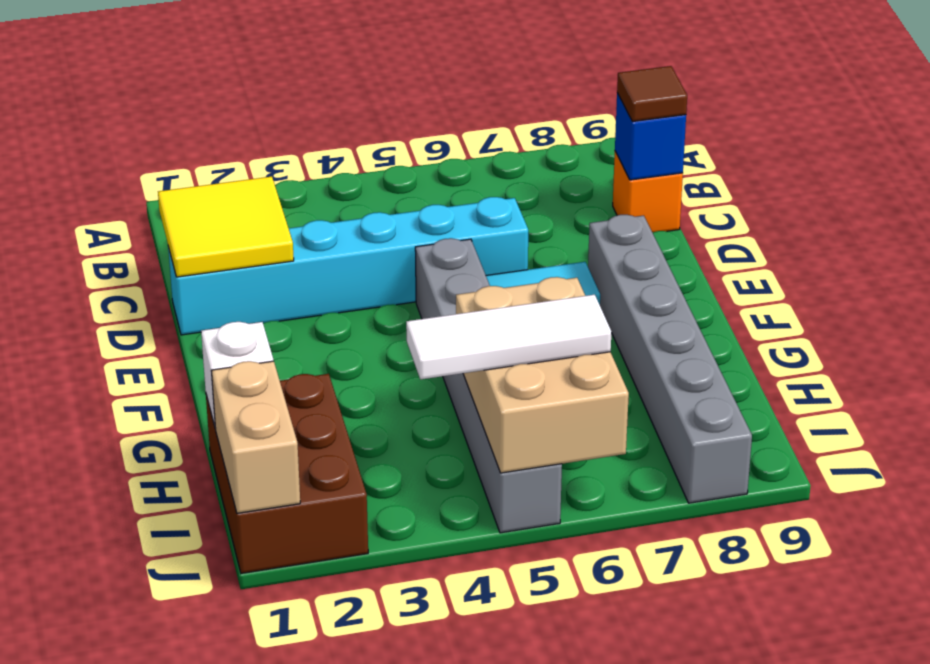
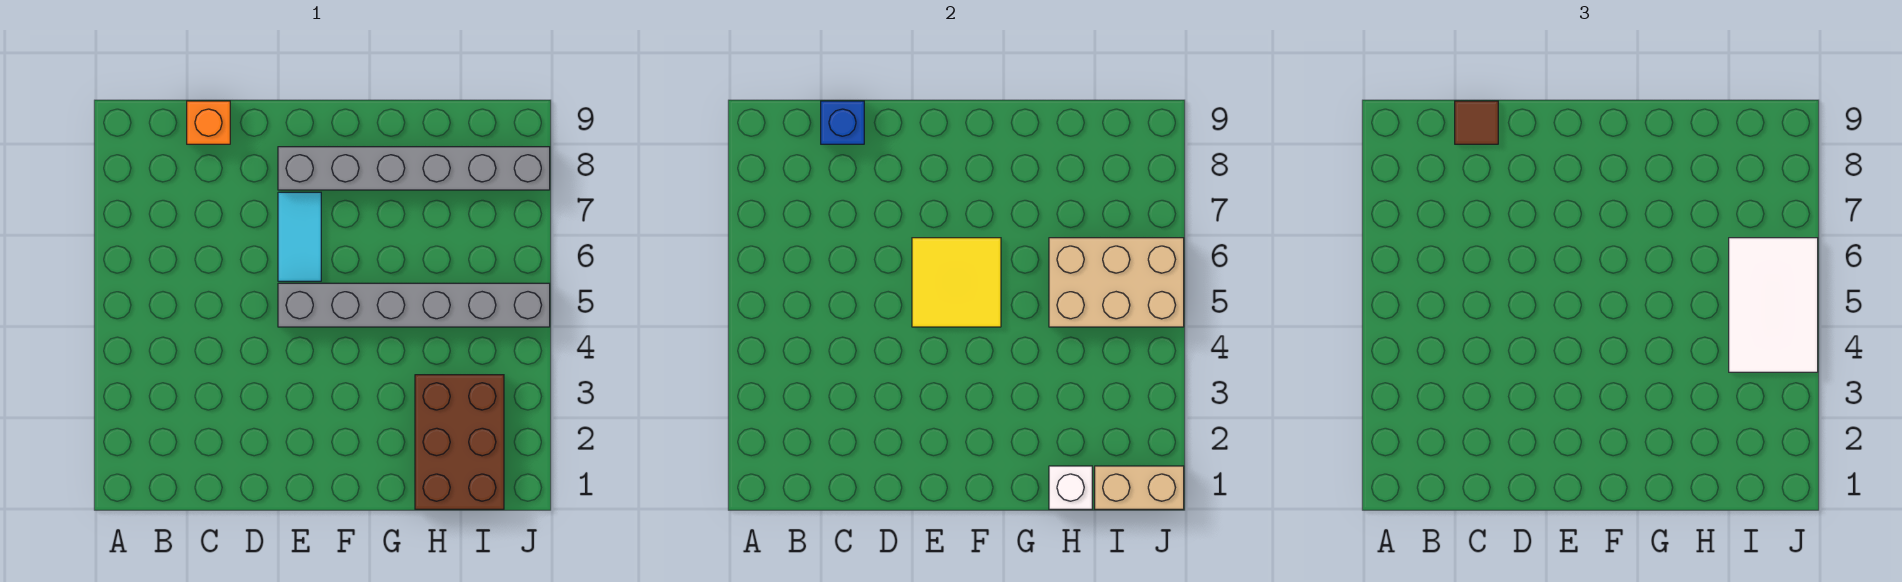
yellow tile C1:D2 level 2 -> yellow tile E5:F6 level 2
cyan brick D1:D6 level 1 -> none
brown brick H1:J2 level 1 -> brown brick H1:I3 level 1
white tile I4:I6 level 3 -> white tile I4:J6 level 3

